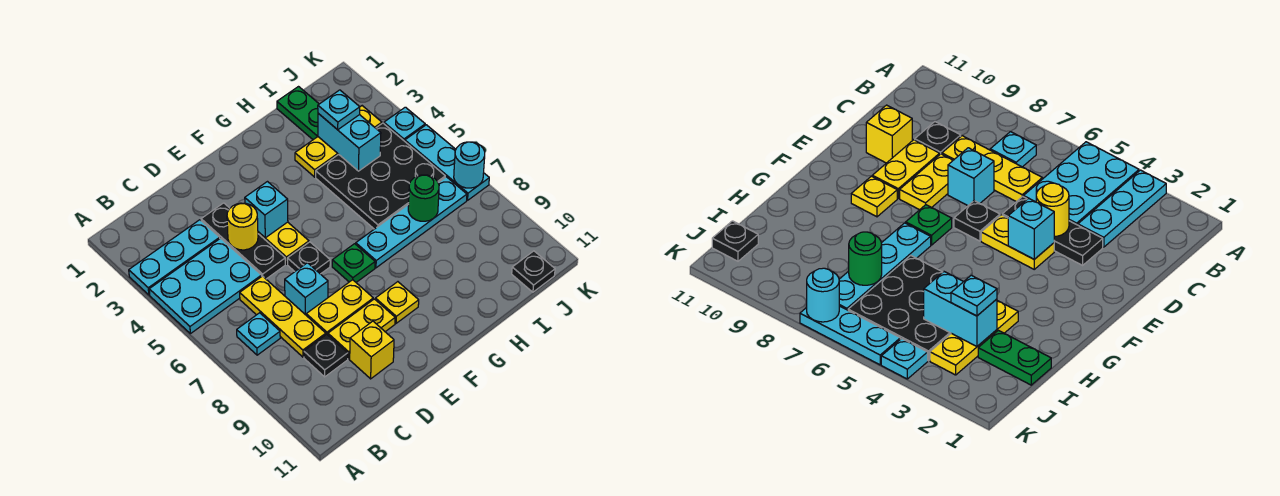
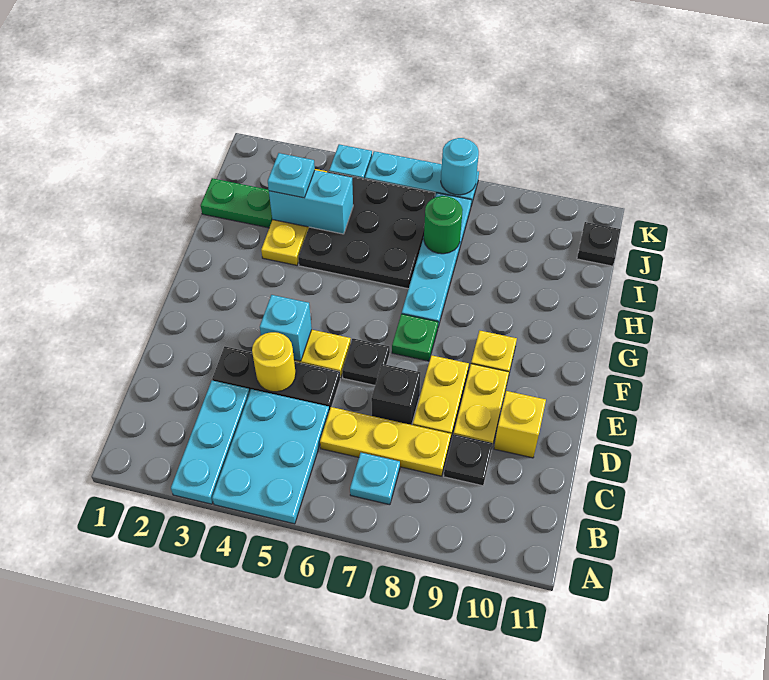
cyan brick D7 level 1 -> black brick D7 level 1

